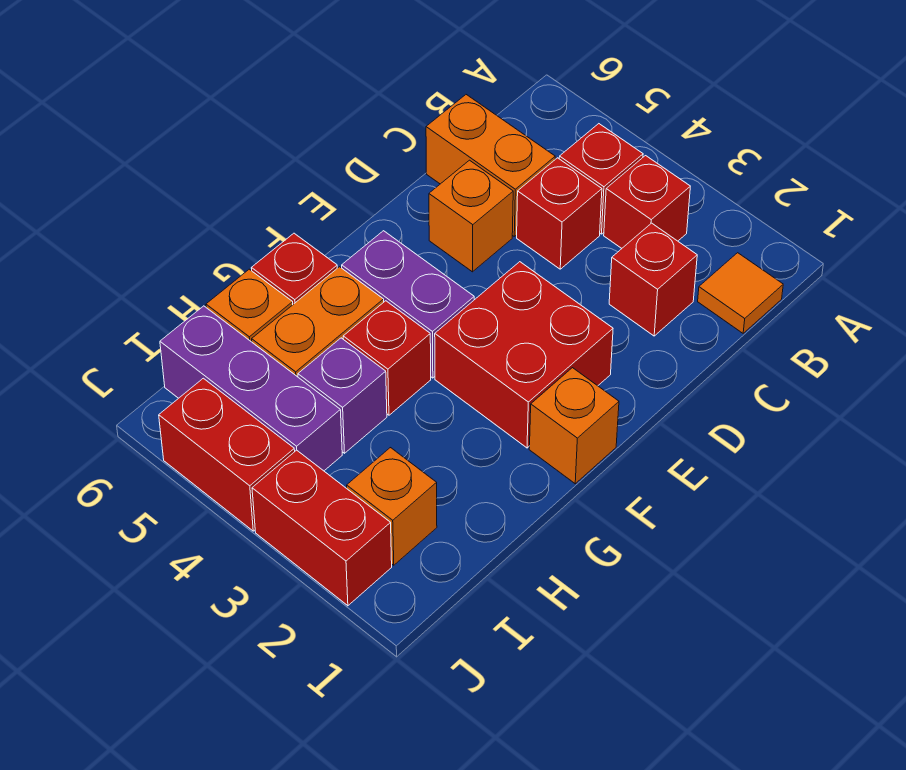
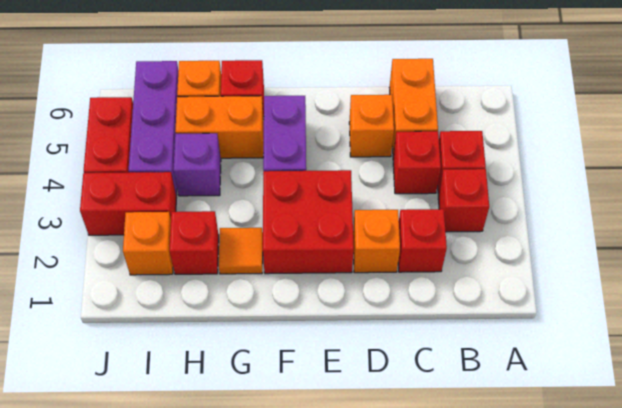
orange tile B1 level 1 -> orange tile G2 level 1
orange brick F1 level 1 -> orange brick D2 level 1
red brick G4 level 1 -> red brick H2 level 1
red brick J2:J3 level 1 -> red brick I3:J3 level 1

